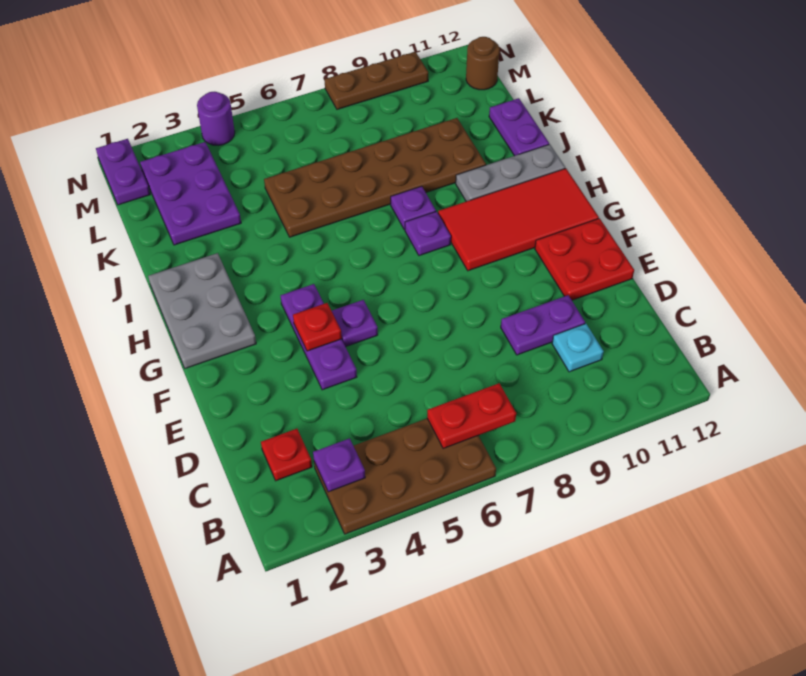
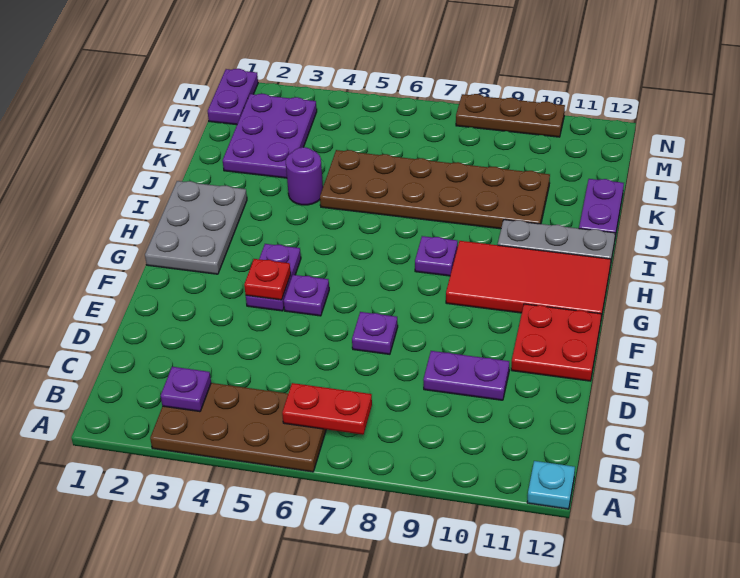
red plate C2 level 1 -> none
cyan plate C10 level 1 -> cyan plate A12 level 1
purple plate E4:G4 level 1 -> purple plate F4:G4 level 1
purple plate I8 level 1 -> purple plate E7 level 1
brown round brick M12 level 1 -> none
purple round brick N4 level 1 -> purple round brick J4 level 1

